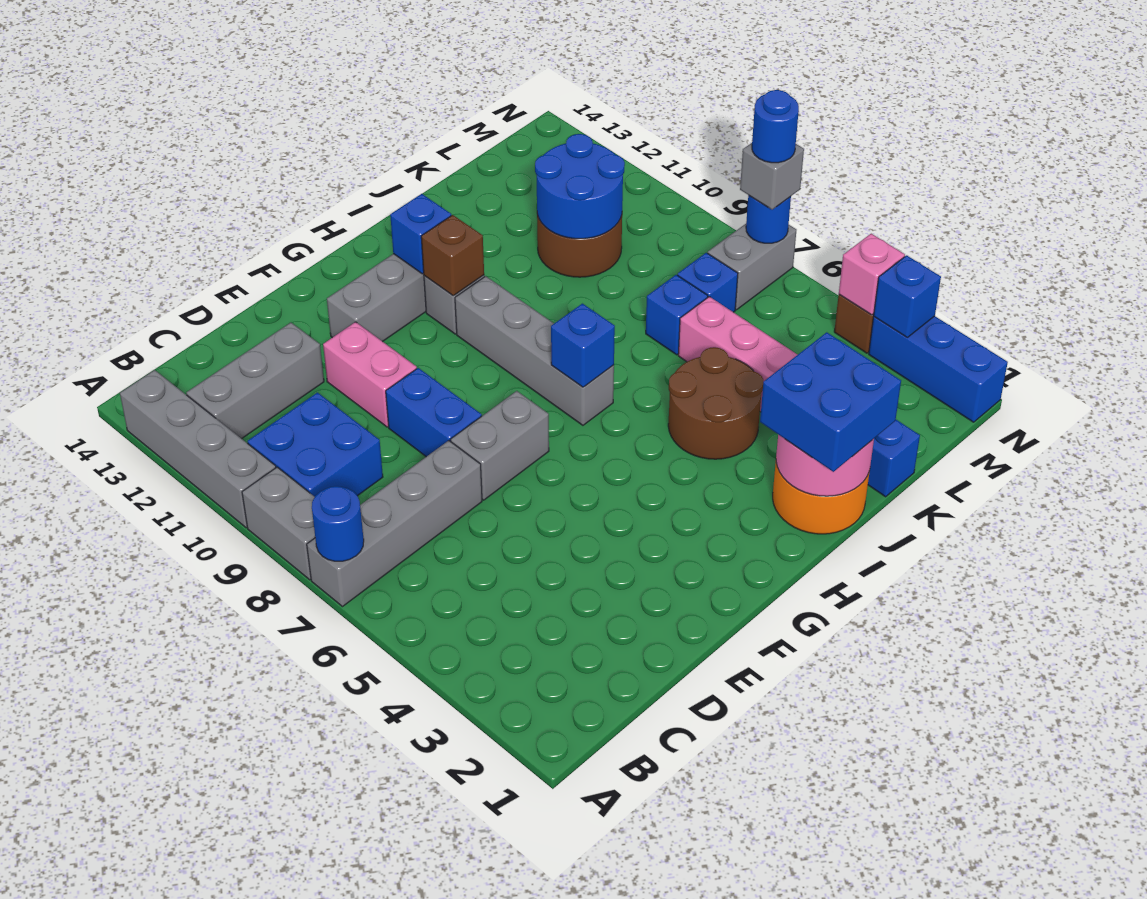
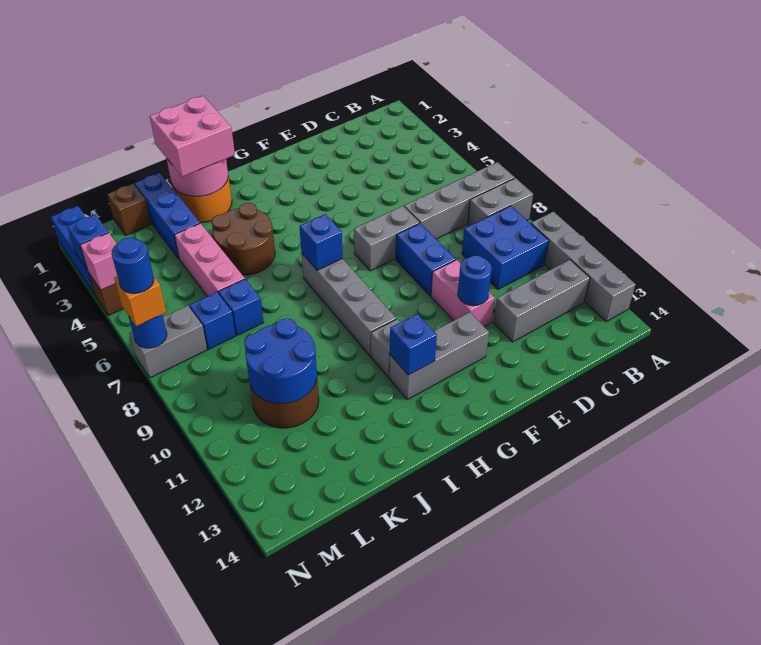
blue round brick A7 level 2 -> blue round brick E11 level 2
grey brick A8:A9 level 1 -> grey brick A8:B8 level 1
brown brick H11 level 2 -> brown brick L1 level 1
blue brick I1:J2 level 3 -> pink brick I1:J2 level 3
grey brick N7 level 3 -> orange brick N7 level 3

